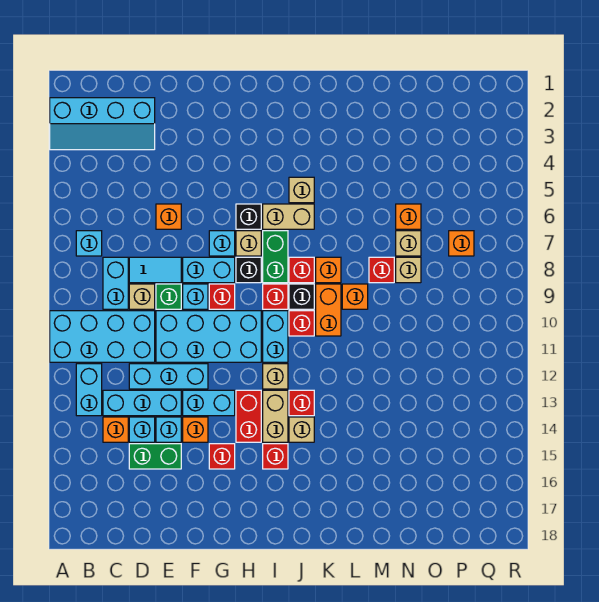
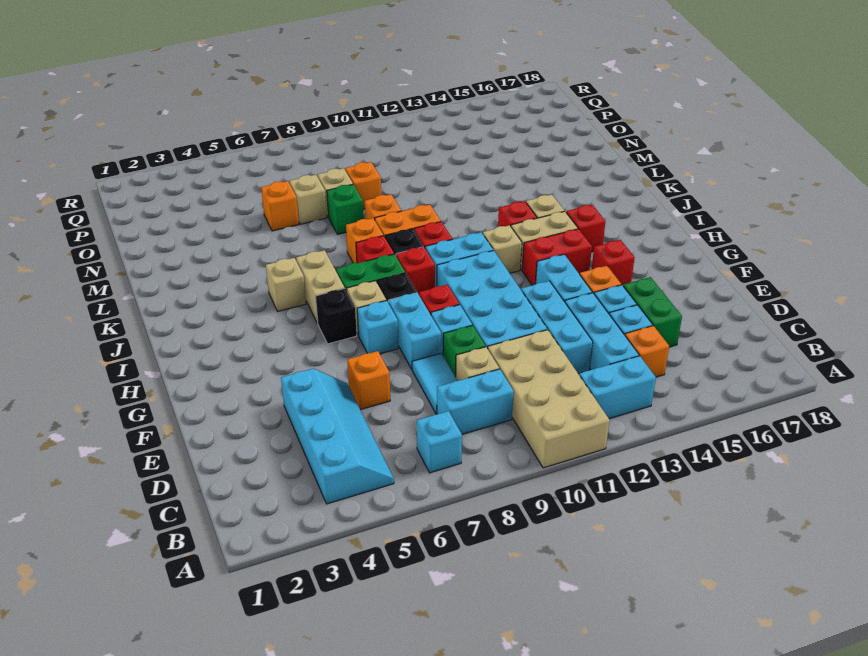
cyan slope A2:D3 level 1 top 2 -> cyan slope B4:E5 level 1 top 4
cyan brick A10:D11 level 1 -> tan brick A10:D11 level 1
red brick M8 level 1 -> green brick M8 level 1
orange brick P7 level 1 -> orange brick N9 level 1

